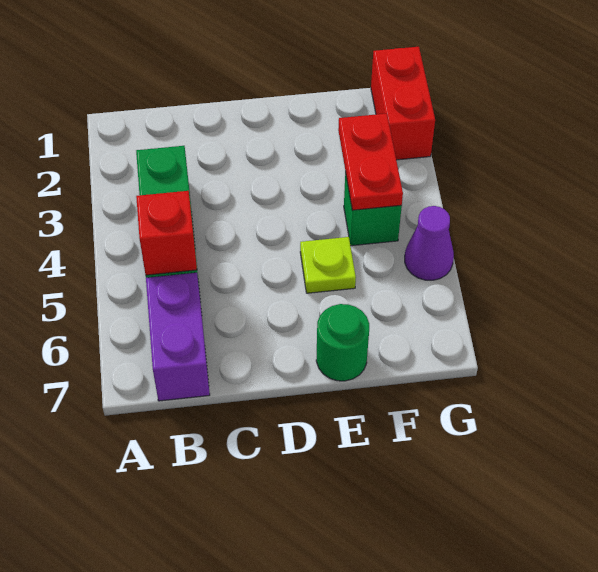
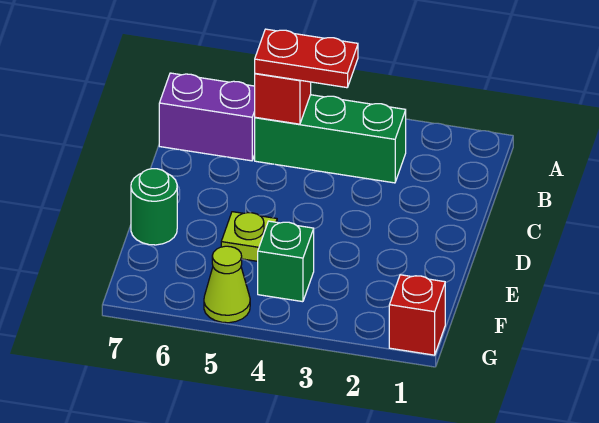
red plate F3:F4 level 2 -> red plate B4:B5 level 3
red brick G1:G2 level 1 -> red brick G1 level 1
purple cone G5 level 1 -> lime cone G5 level 1

